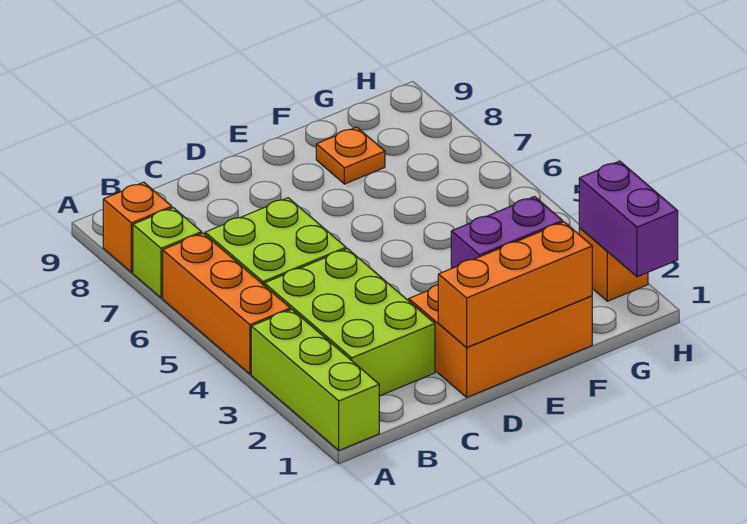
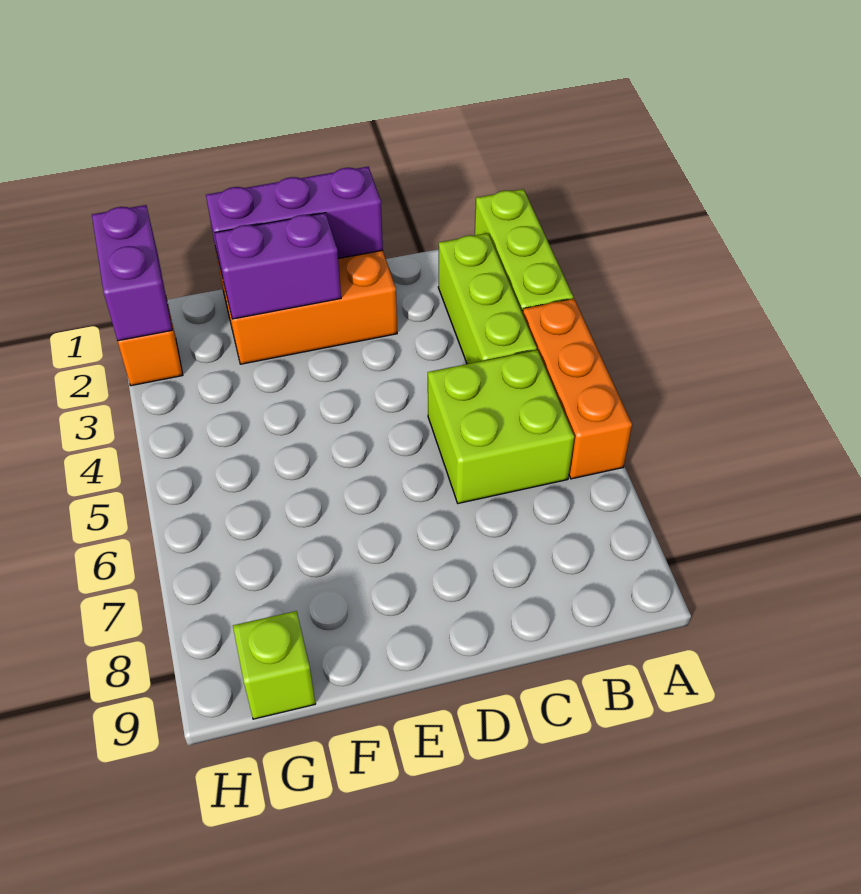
lime brick A7 level 1 -> lime brick G9 level 1
orange brick A8 level 1 -> none
lime brick B2:C4 level 1 -> lime brick B2:B4 level 1
orange brick D1:F1 level 2 -> purple brick D1:F1 level 2
orange plate F8 level 1 -> none

